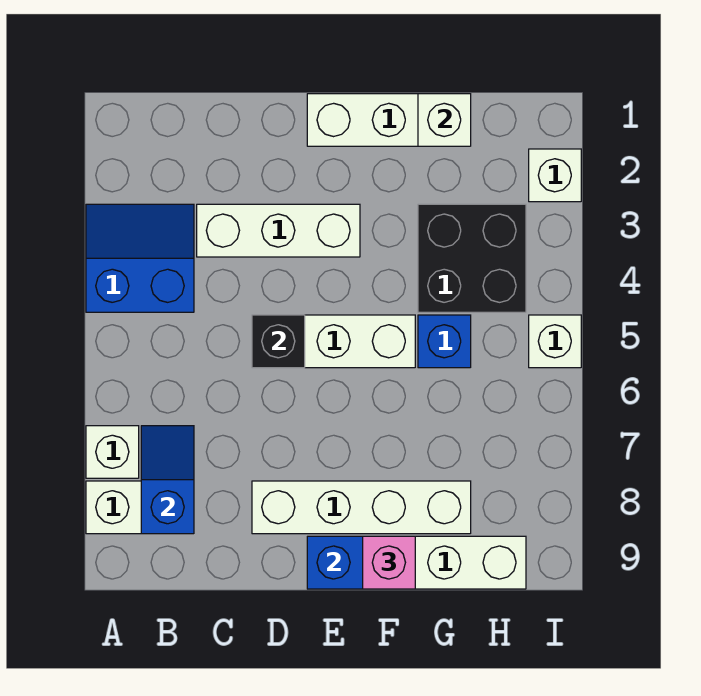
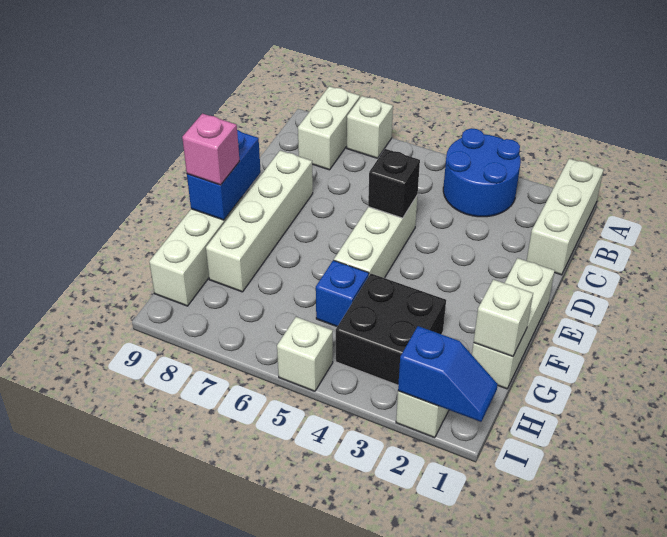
blue slope A3:B4 level 1 top 4 -> blue round brick A3:B4 level 1
blue slope B7:B8 level 2 top 8 -> blue slope I1:I2 level 2 top 2
white brick C3:E3 level 1 -> white brick A1:C1 level 1

